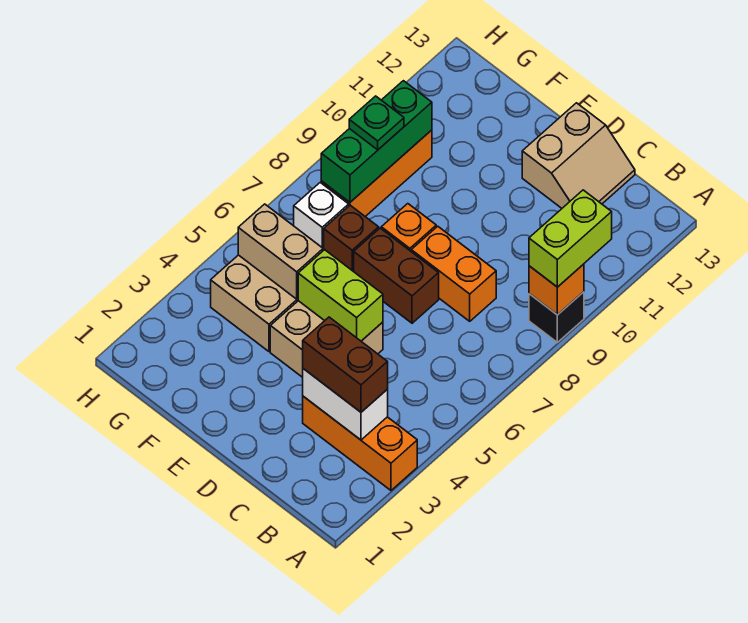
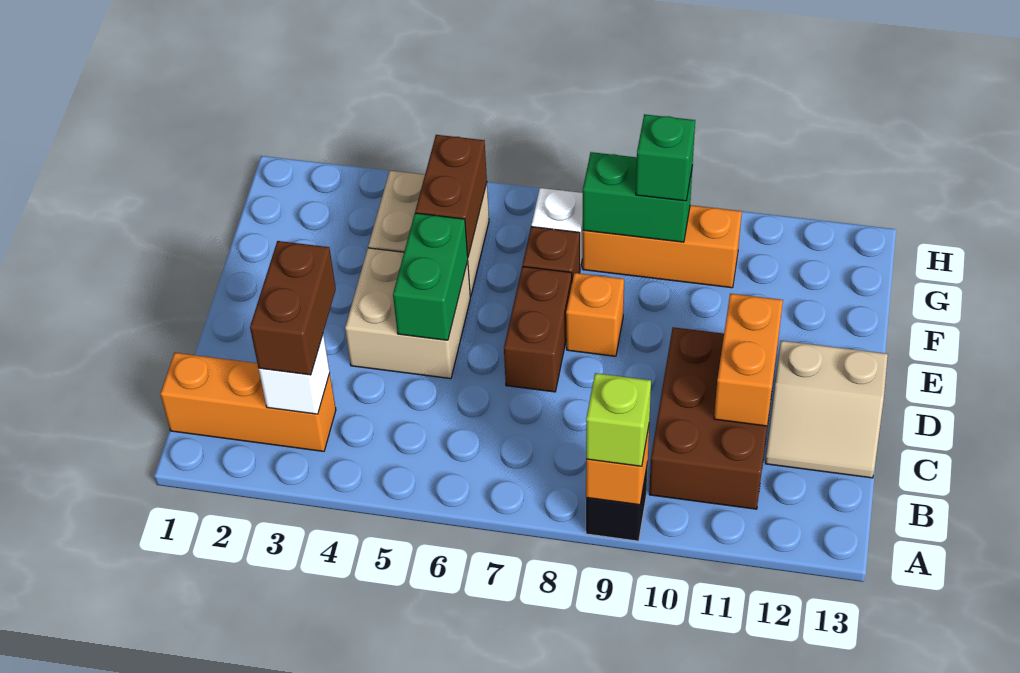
orange brick A3:C3 level 1 -> orange brick B1:B3 level 1
lime brick A9:A10 level 3 -> lime brick A9 level 3
white brick B3:C3 level 2 -> white brick B3 level 2
none -> brown brick B10:D11 level 1
orange brick C8:D8 level 1 -> orange brick C11:D11 level 2
lime brick D5:E5 level 2 -> green brick D5:E5 level 2
tan brick F5:G5 level 2 -> brown brick F5:G5 level 2
green brick G8:G10 level 2 -> green brick G8:G9 level 2
green plate G9 level 3 -> green brick G9 level 3

